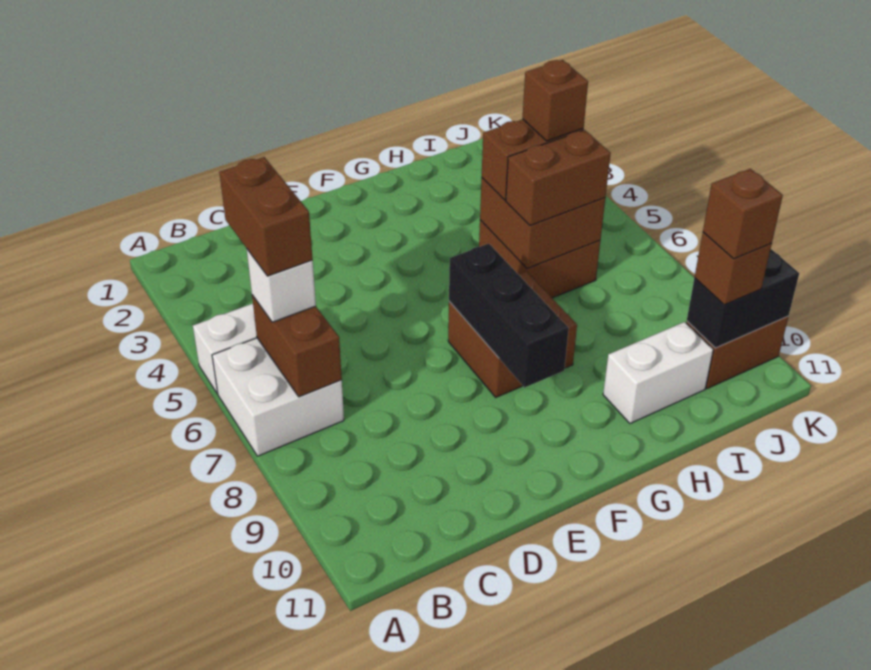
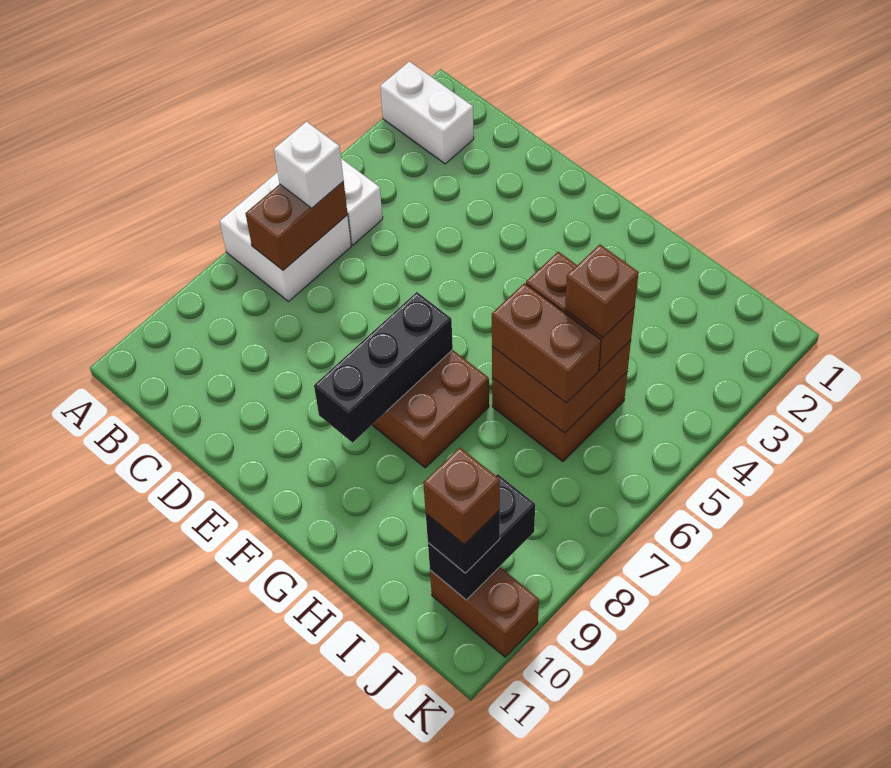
brown brick B5:B6 level 4 -> none
white brick H10:I10 level 1 -> white brick A2:B2 level 1
black brick J10:K10 level 2 -> black brick J9:J10 level 2
brown brick J10 level 3 -> black brick J10 level 3

